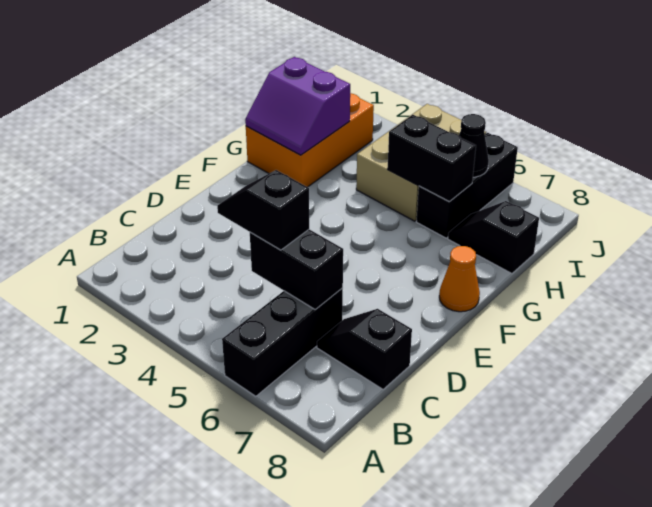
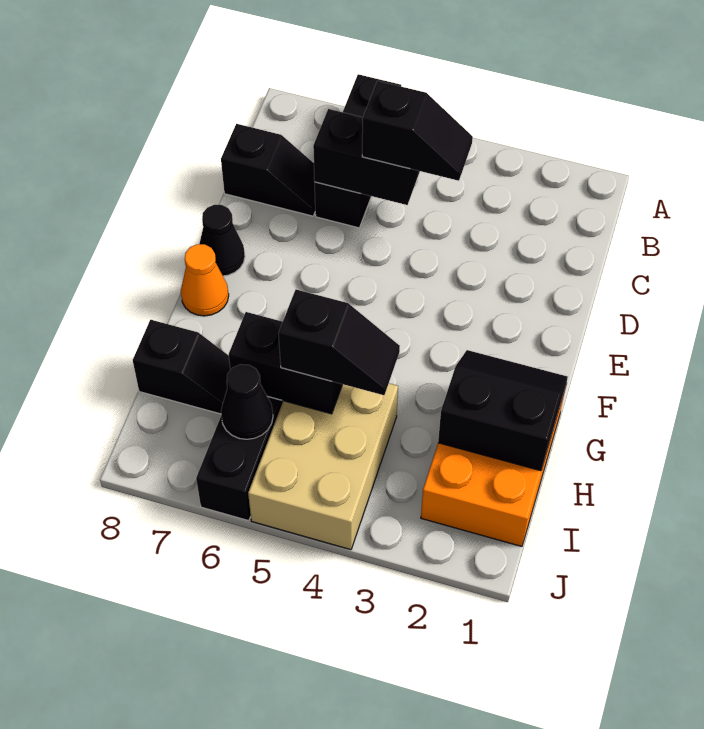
none -> black cone E8 level 1
purple slope G1:H2 level 2 top H -> black slope G1:H2 level 2 top H
none -> black slope H4:H5 level 3 top 5

